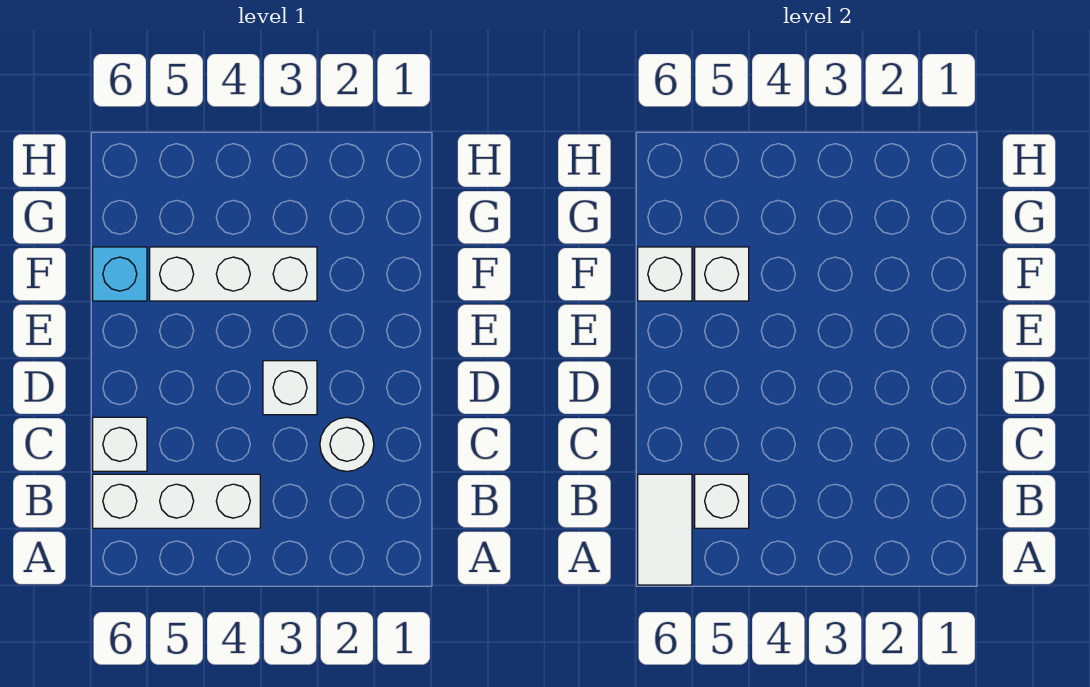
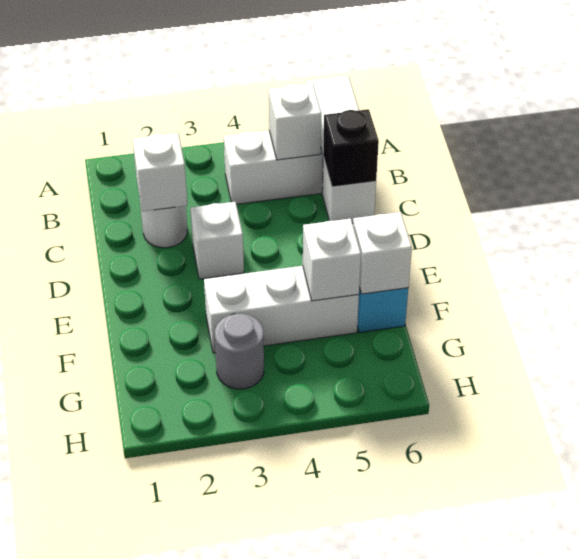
none -> white brick C2 level 2
none -> black brick C6 level 2
none -> grey round brick G3 level 1

